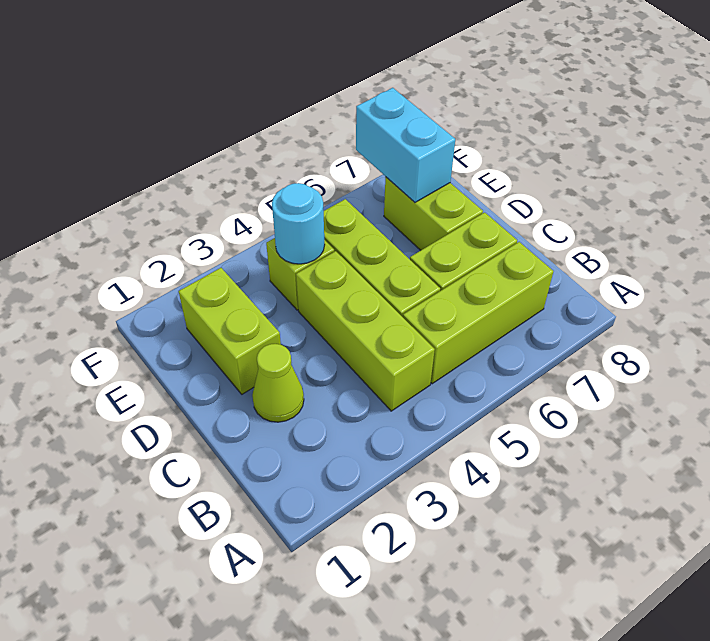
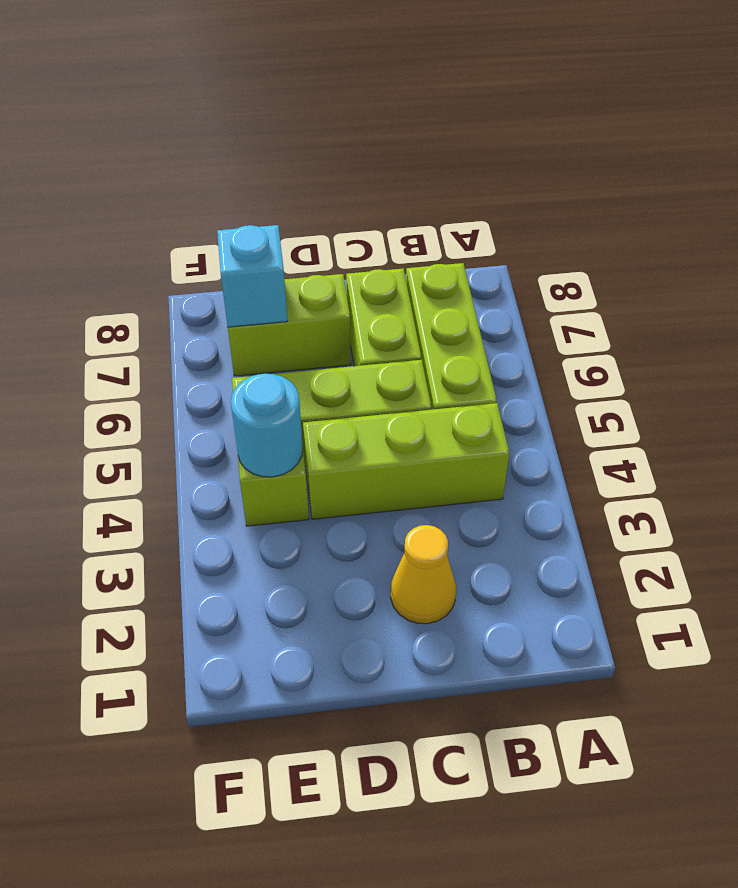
lime cone C2 level 1 -> yellow cone C2 level 1
lime brick D2:E2 level 1 -> none
cyan brick E7:F7 level 2 -> cyan brick E7 level 2

